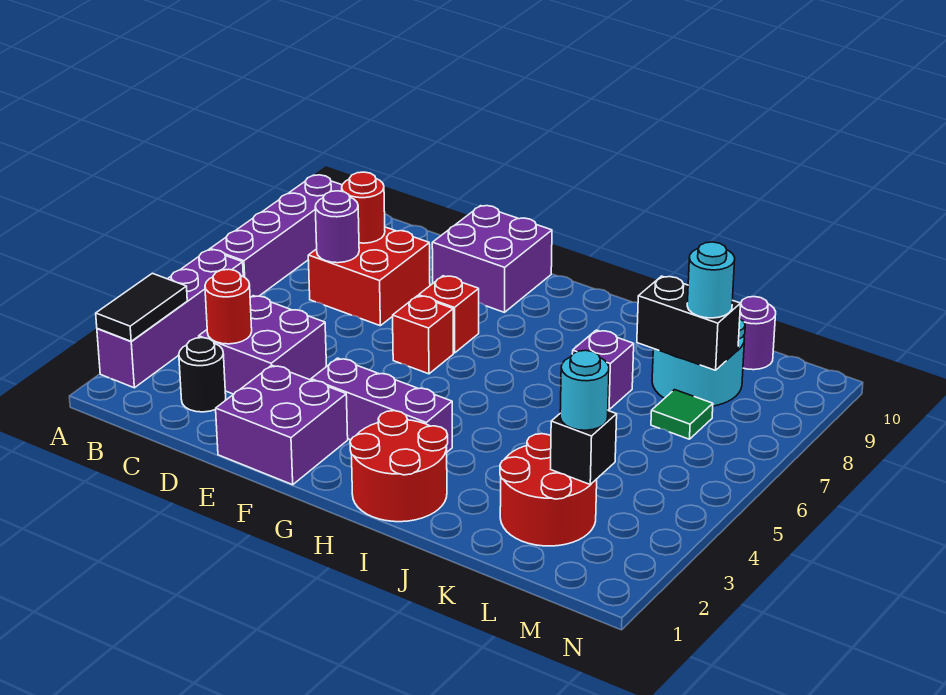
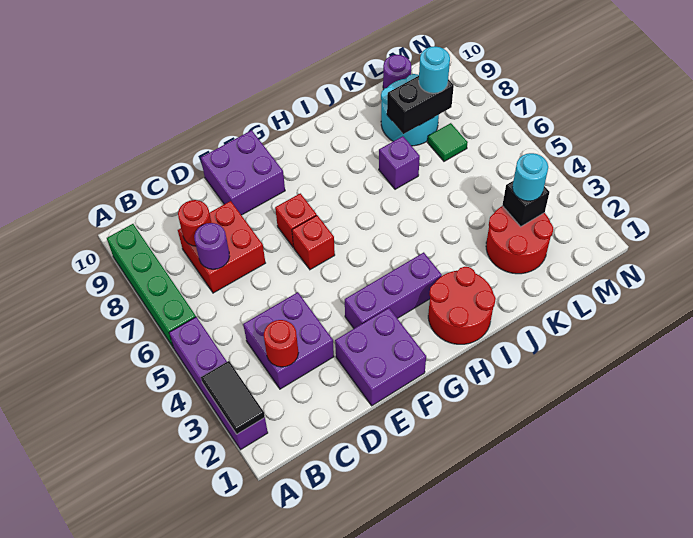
purple brick A6:A9 level 1 -> green brick A6:A9 level 1
black round brick C2 level 1 -> none

